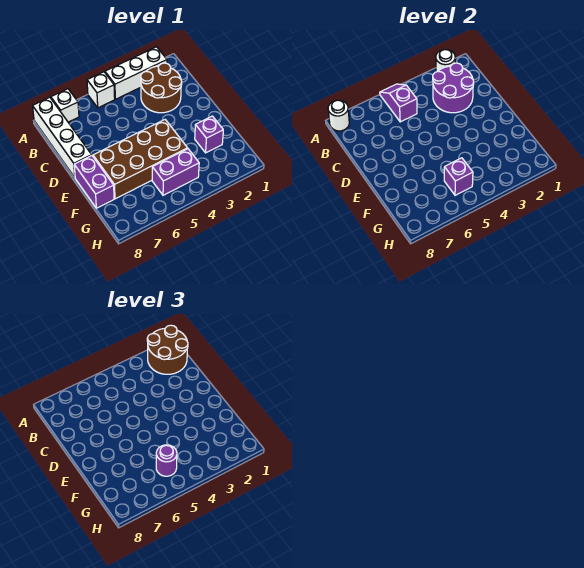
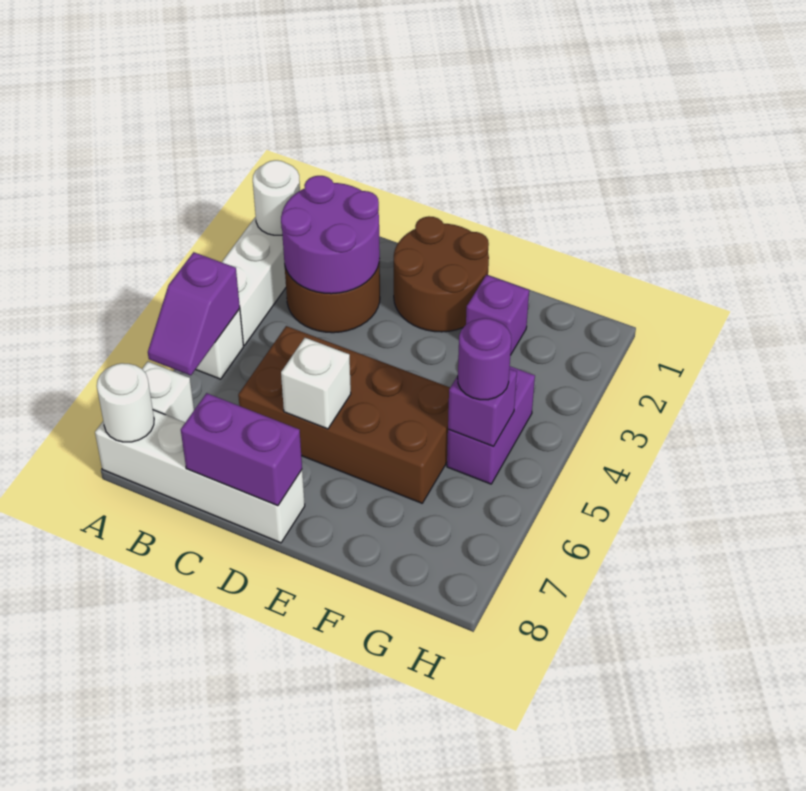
brown round brick A1:B2 level 3 -> brown round brick D1:E2 level 1
purple slope A5:B5 level 2 top B -> purple slope A5:A6 level 2 top 5
none -> white brick D6 level 2
brown brick E4:F7 level 1 -> brown brick C5:F6 level 1
purple brick E8:F8 level 1 -> purple brick C8:D8 level 2

